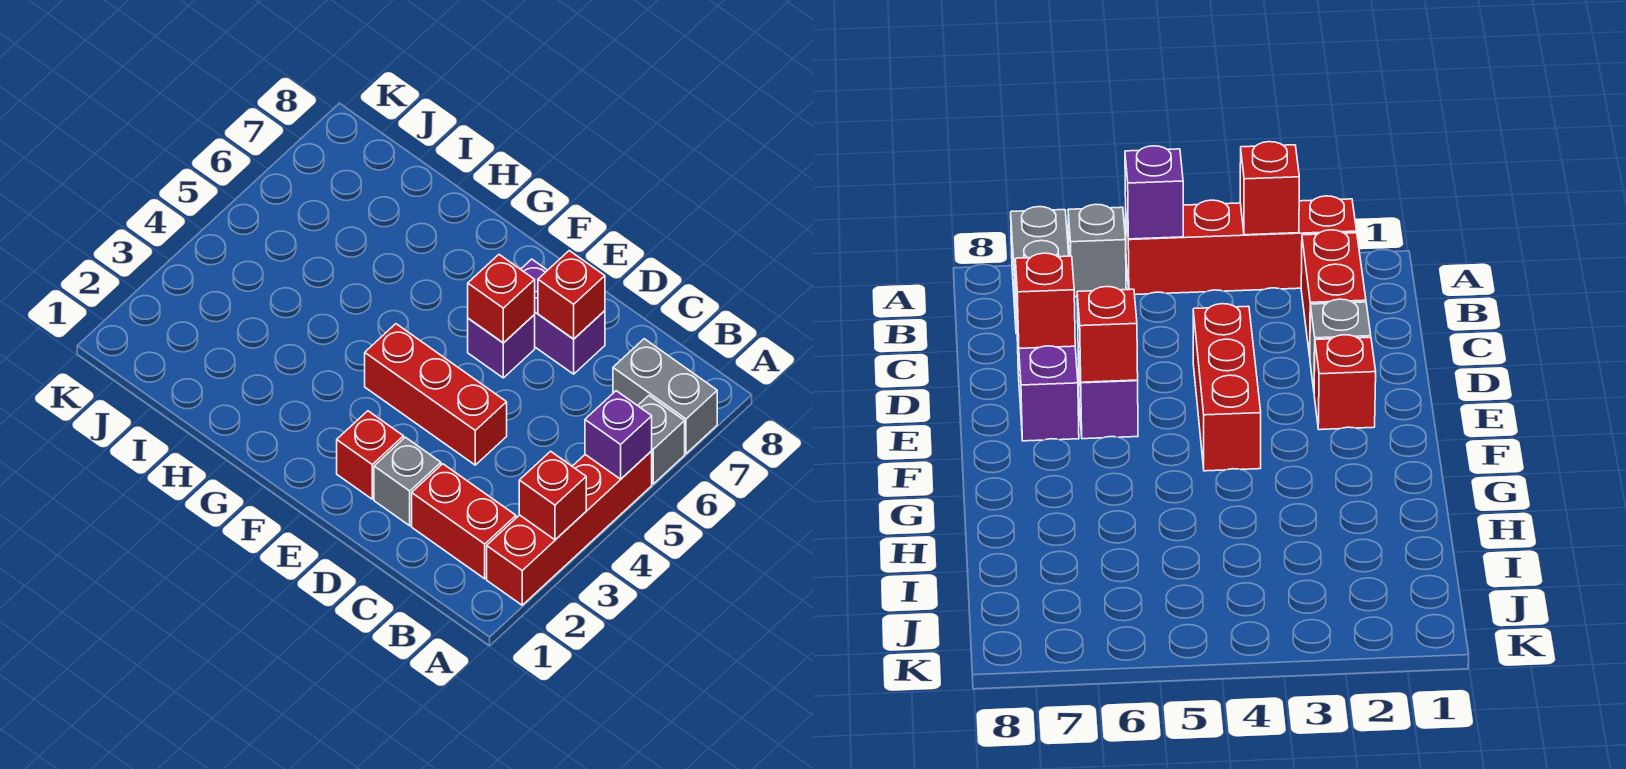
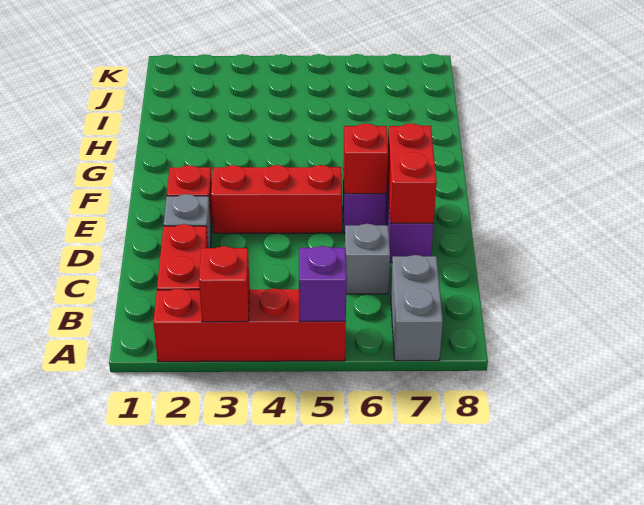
grey brick A6 level 1 -> grey brick C6 level 1
red brick D4:F4 level 1 -> red brick E3:E5 level 1
red brick D7 level 2 -> red brick D7:E7 level 2

